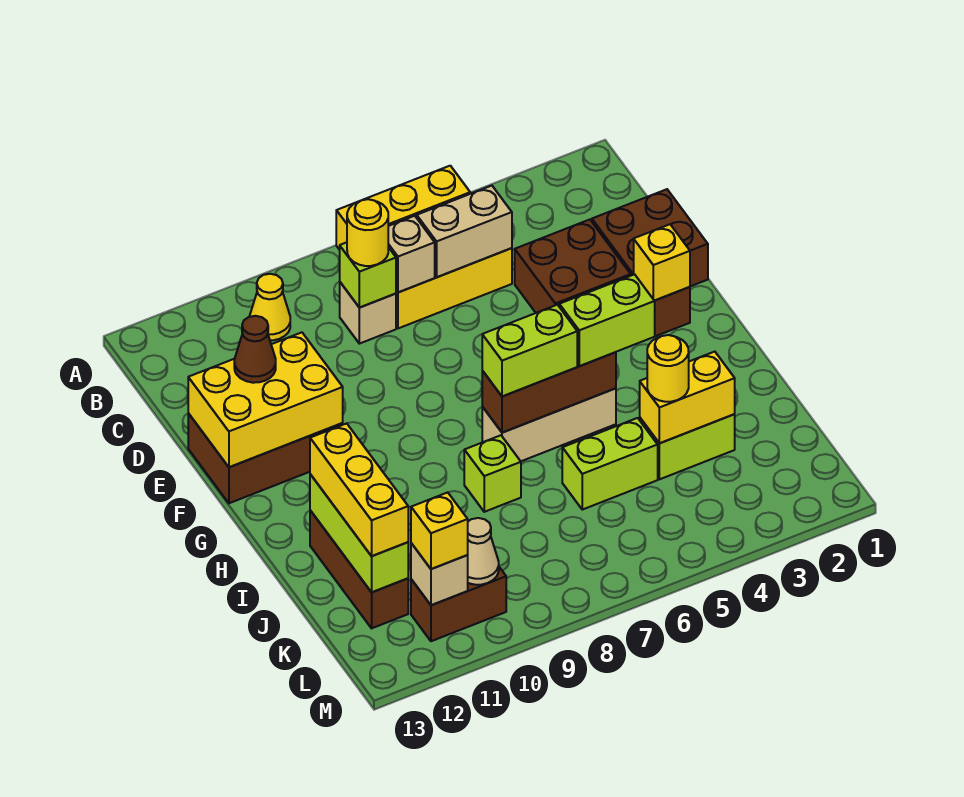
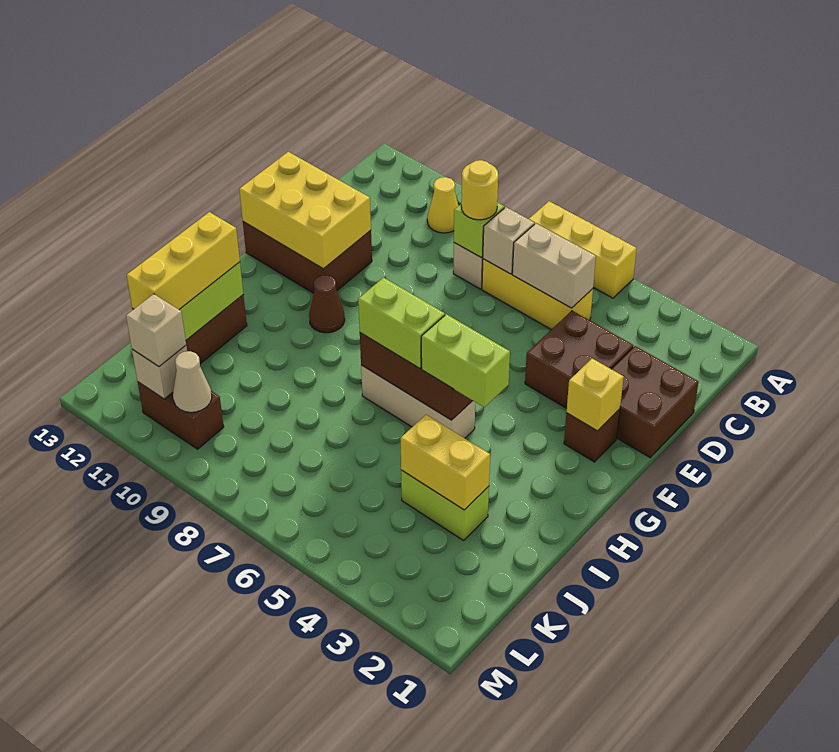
brown cone E12 level 3 -> brown cone G10 level 1
lime brick I8 level 1 -> none
yellow round brick J4 level 3 -> none
lime brick J5:J6 level 1 -> none
yellow brick L11 level 3 -> tan brick L11 level 3

